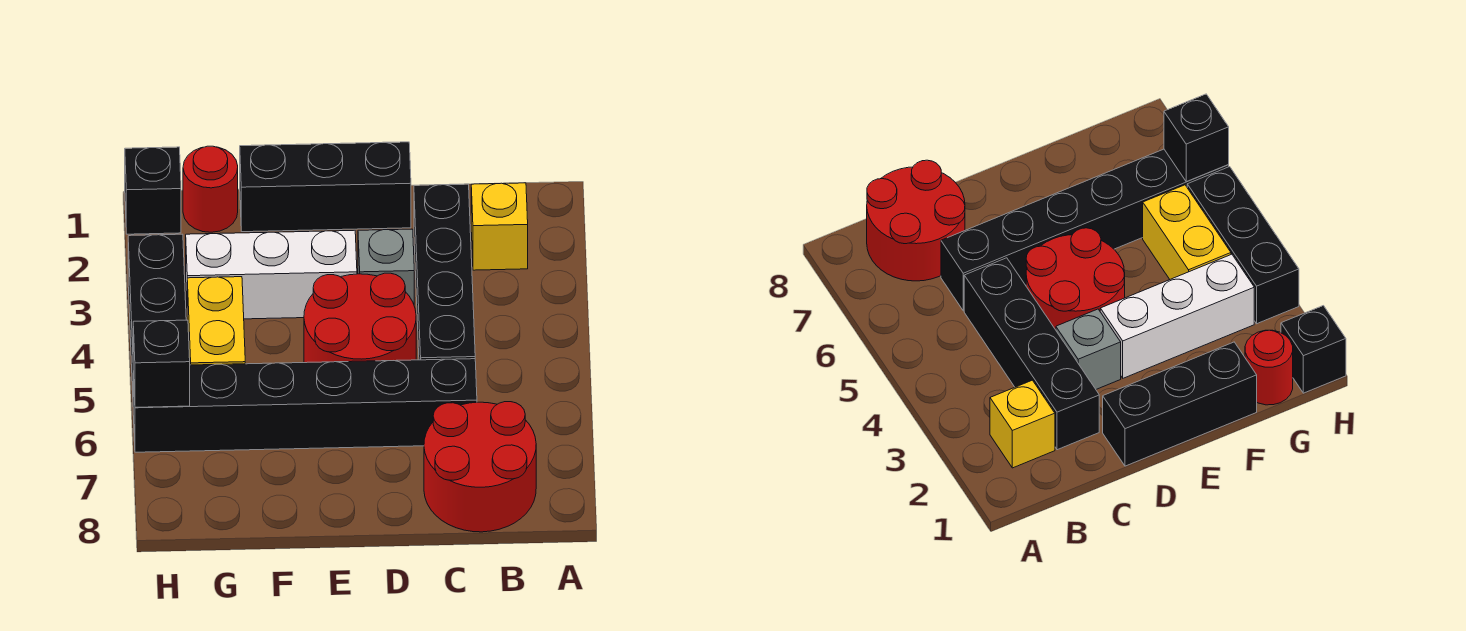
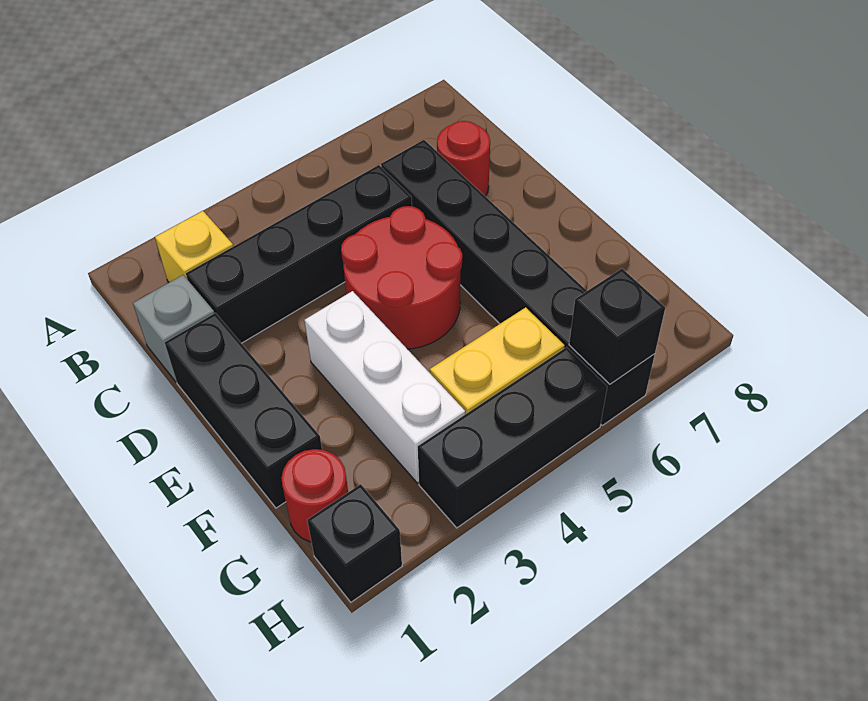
red round brick B7:C8 level 1 -> red round brick C7 level 1
grey brick D3 level 1 -> grey brick C1 level 1

